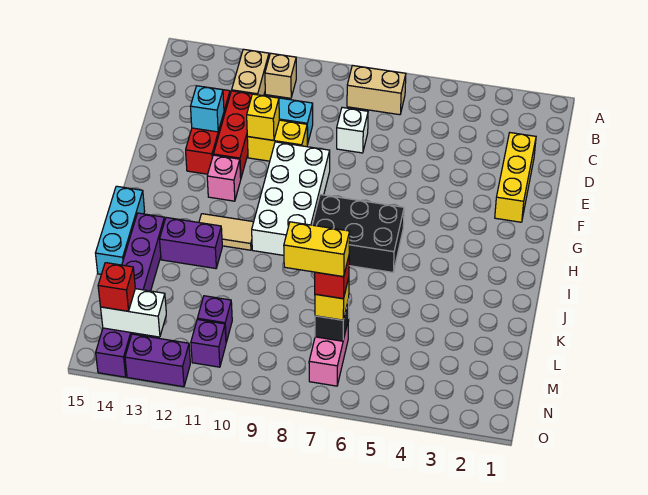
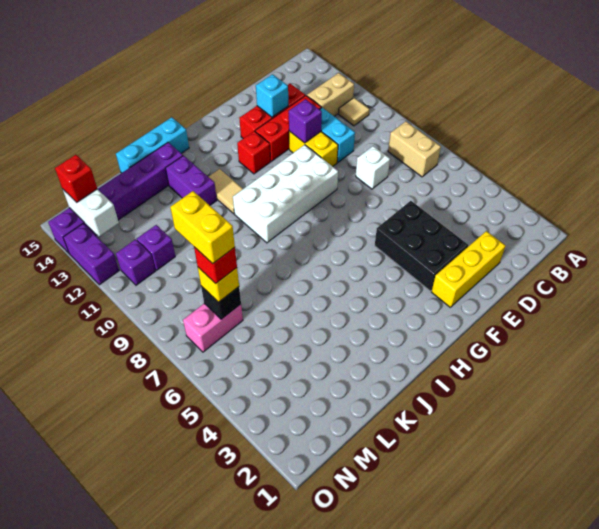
tan brick B11 level 1 -> tan tile B11 level 1
yellow brick E11 level 2 -> purple brick E11 level 2
pink brick G12 level 1 -> red brick G12 level 1
black brick H6:I8 level 1 -> black brick E3:F5 level 1

